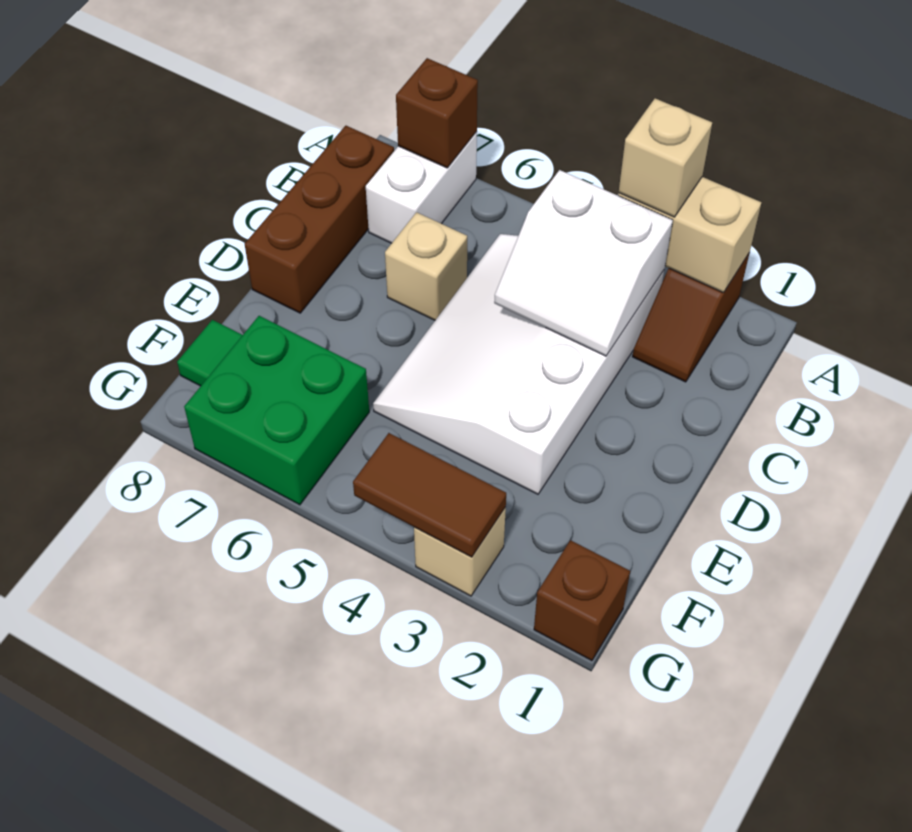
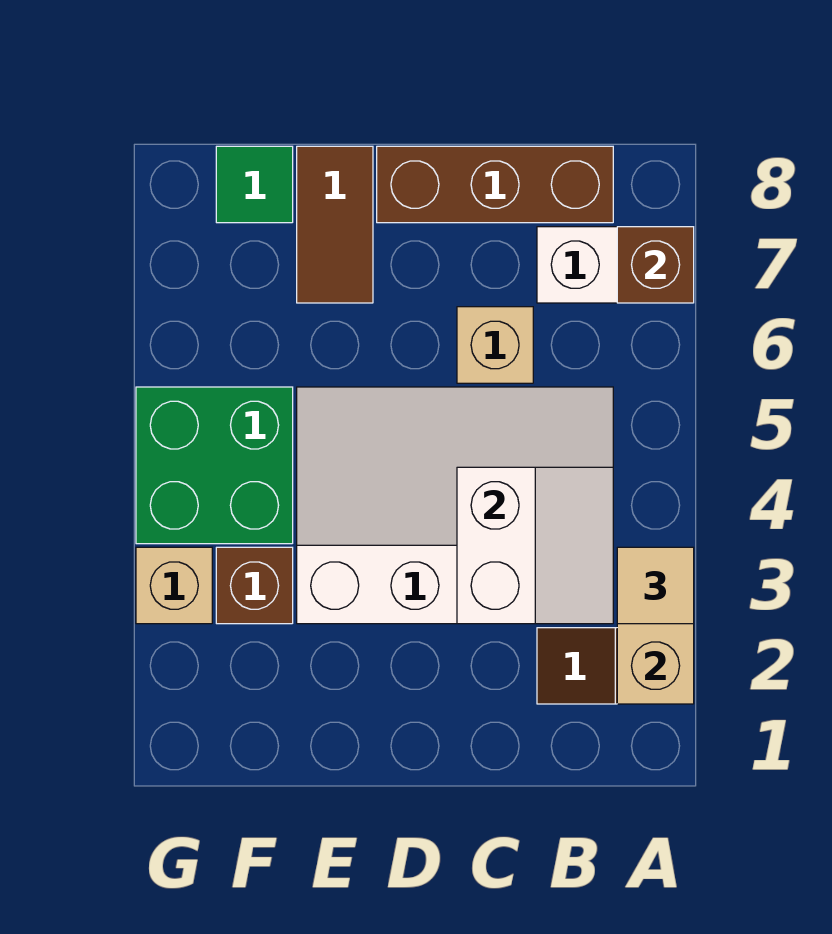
tan brick A3 level 3 -> tan tile A3 level 3
white slope B3:C4 level 2 top B -> white slope B3:C4 level 2 top C
green brick F6:G7 level 1 -> green brick F4:G5 level 1
brown brick G1 level 1 -> brown brick F3 level 1
brown tile G3:G4 level 2 -> brown tile E7:E8 level 1

